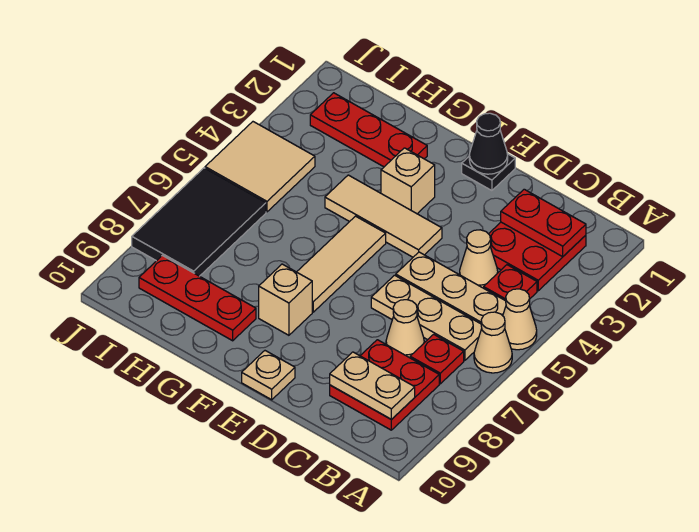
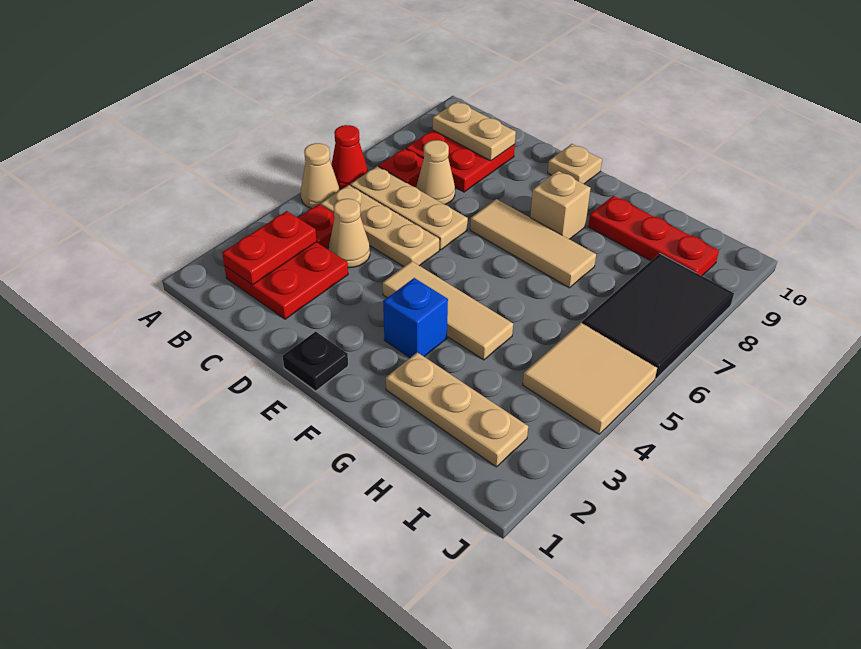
tan cone A6 level 1 -> red cone A6 level 1
red plate B2:C2 level 2 -> red plate B2:B3 level 2
black cone E1 level 2 -> none
tan brick F3 level 1 -> blue brick F3 level 1
tan tile F5:F7 level 1 -> tan tile E7:G7 level 1
red plate G2:I2 level 1 -> tan plate G2:I2 level 1

